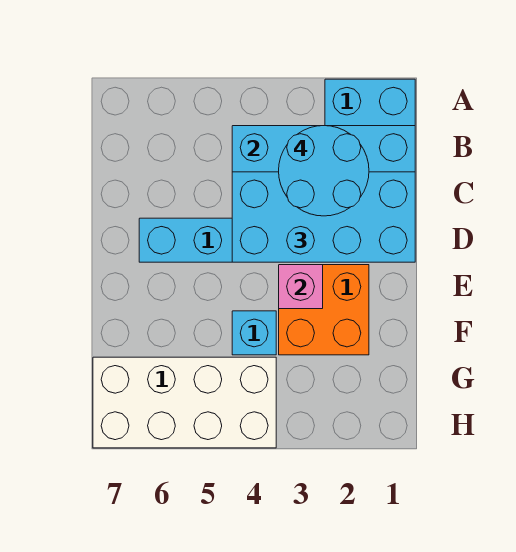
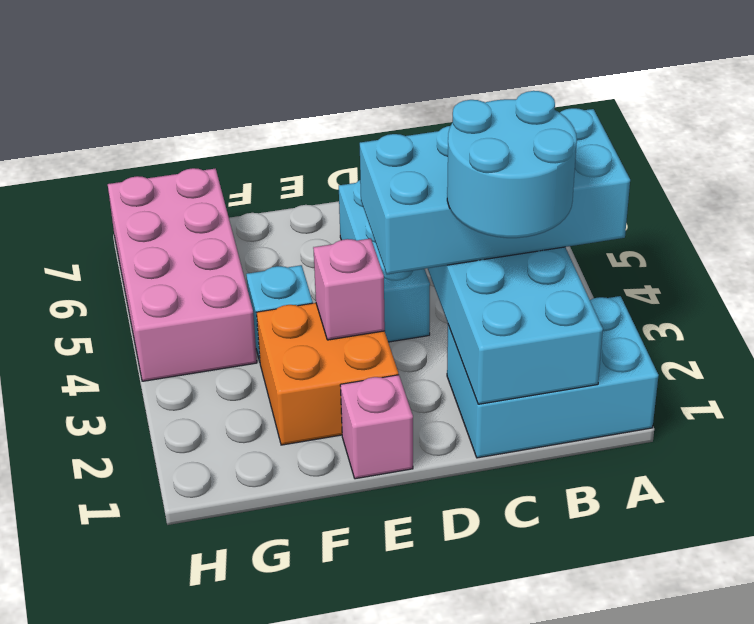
cyan brick C1:D4 level 3 -> cyan brick A3:D4 level 3
none -> pink brick E1 level 1
white brick G4:H7 level 1 -> pink brick G4:H7 level 1

